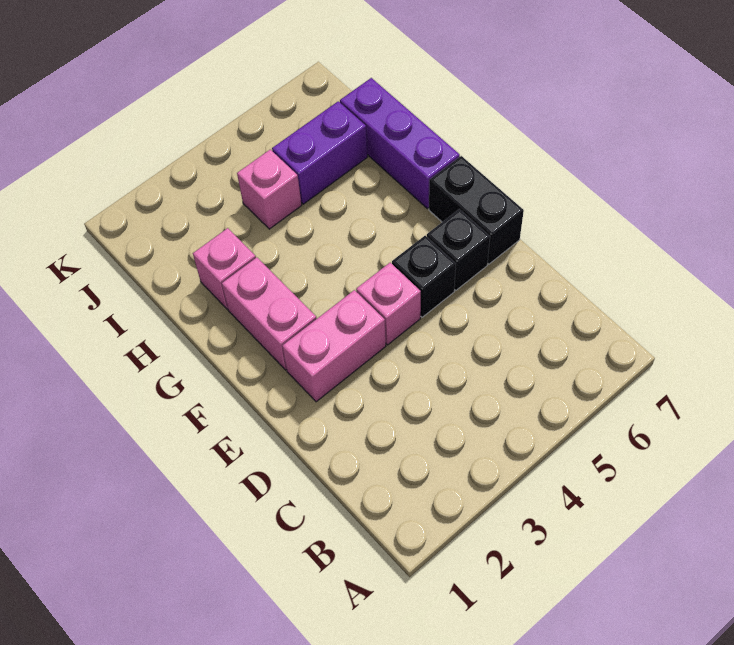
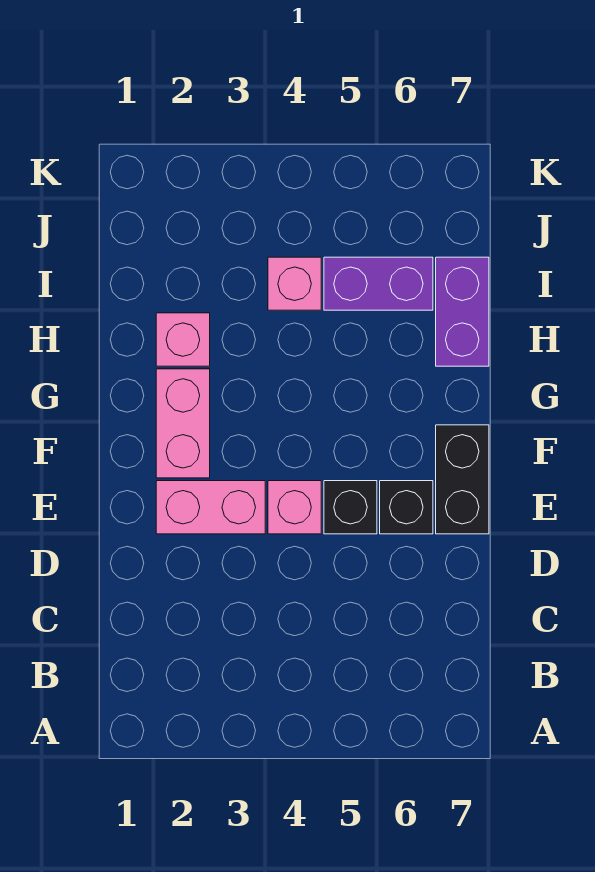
purple brick G7:I7 level 1 -> purple brick H7:I7 level 1

